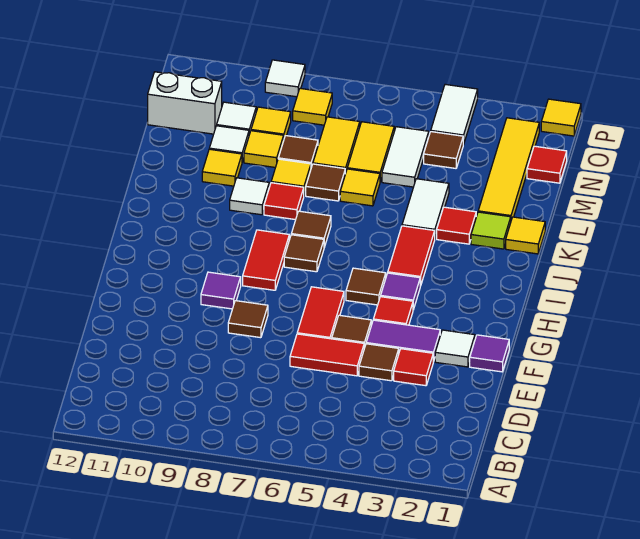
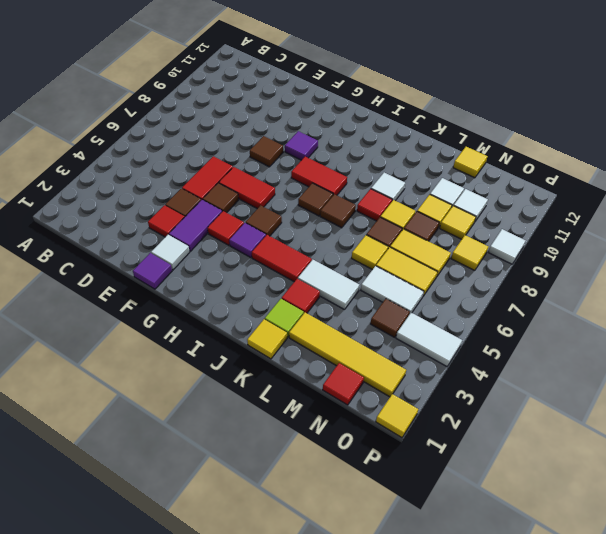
yellow tile L10 level 1 -> yellow tile M12 level 1
white brick N11:N12 level 1 -> none

